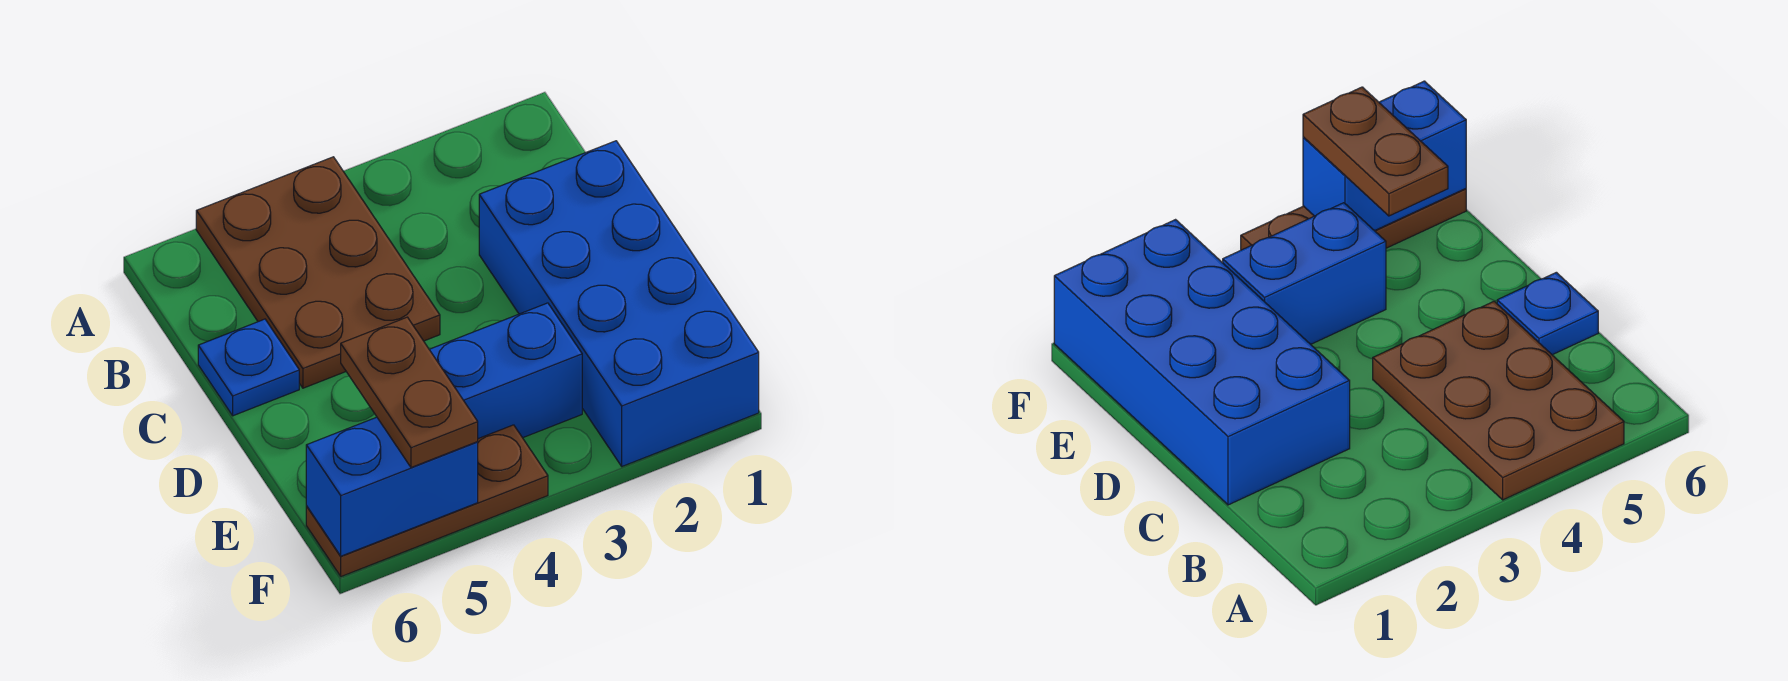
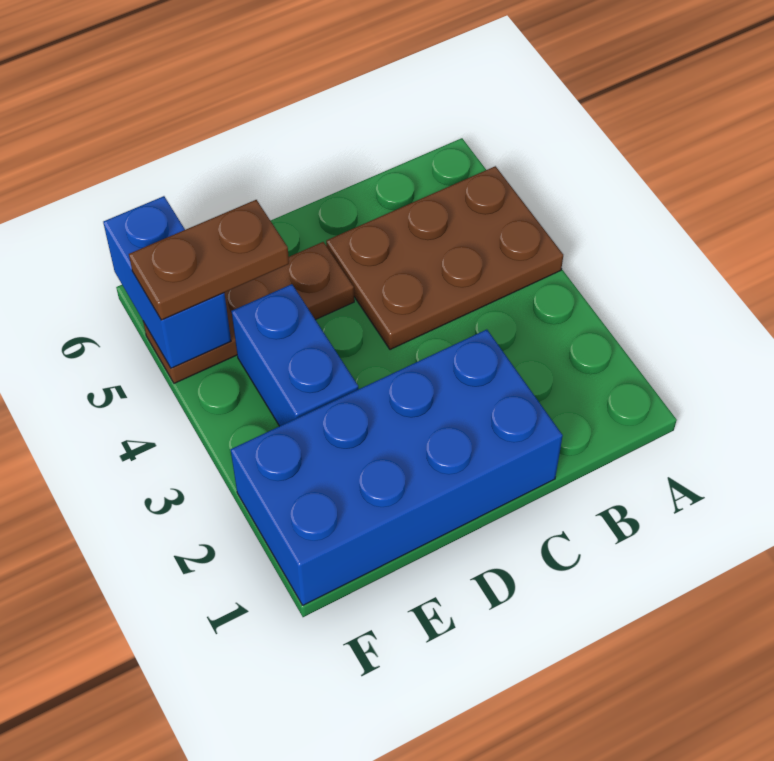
blue plate C6 level 1 -> none
brown plate F4:F6 level 1 -> brown plate D5:F5 level 1

